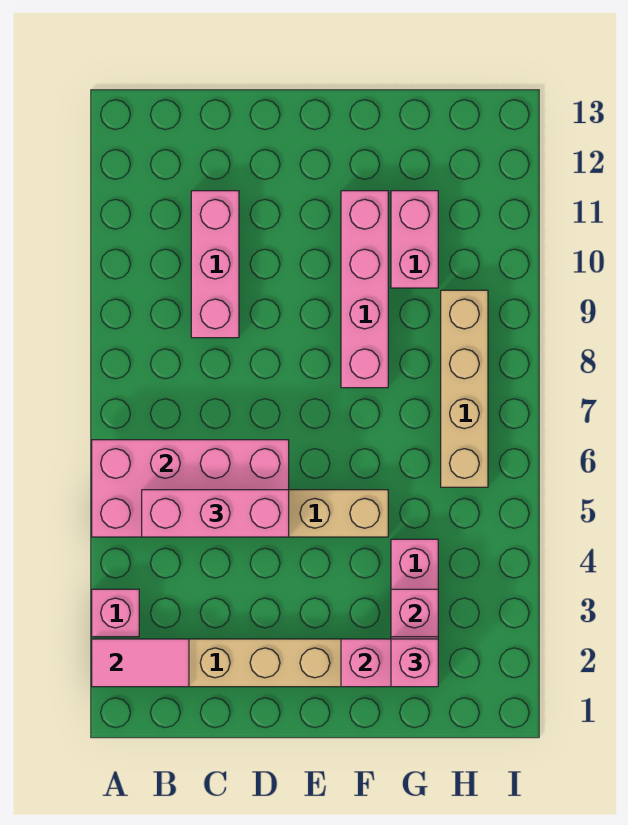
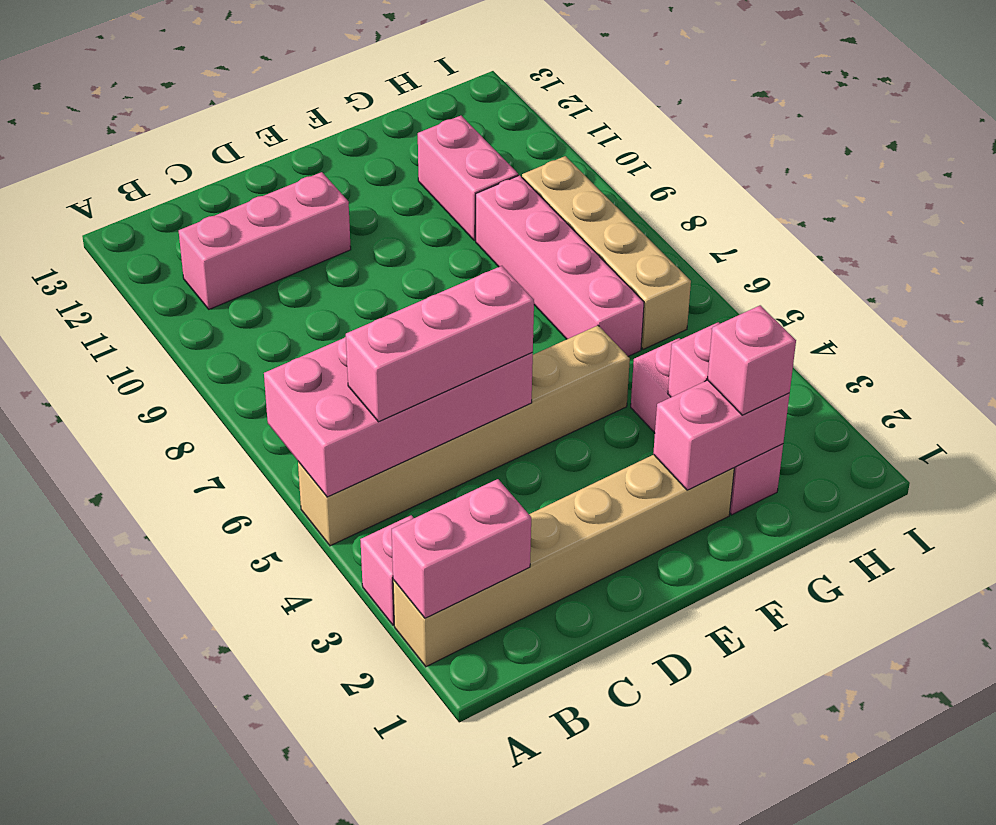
pink tile A2:B2 level 2 -> pink brick A2:B2 level 2
pink brick C9:C11 level 1 -> pink brick B11:D11 level 1
pink brick F8:F11 level 1 -> pink brick G6:G9 level 1

